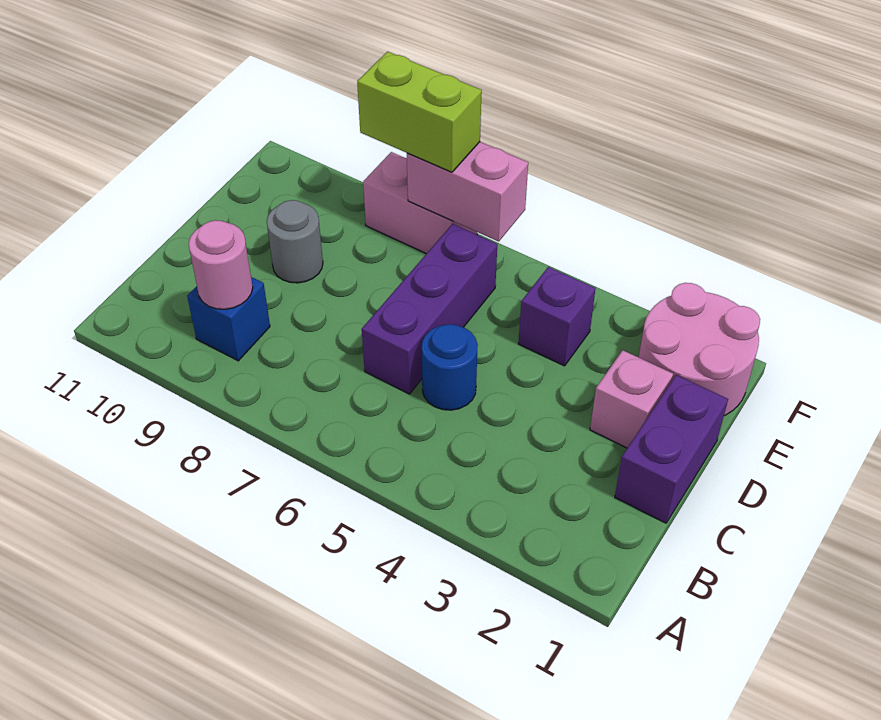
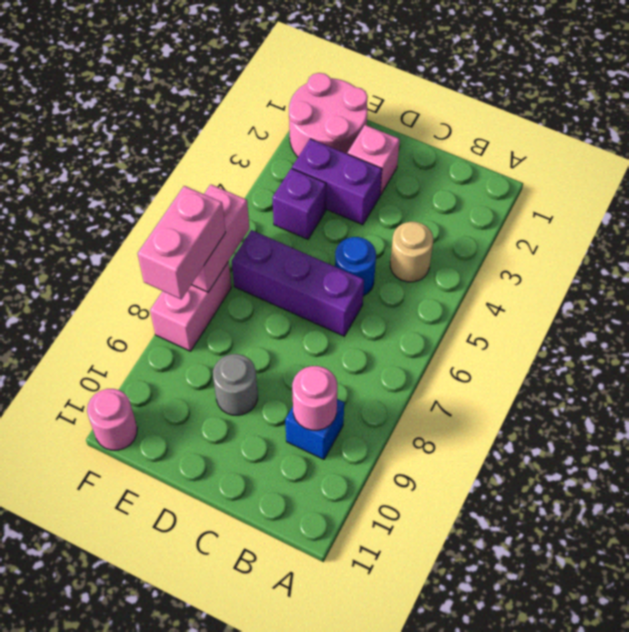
none -> tan round brick B4 level 1
purple brick C1:D1 level 1 -> purple brick D3:E3 level 1
lime brick F7:F8 level 3 -> pink brick F7:F8 level 3
none -> pink round brick F11 level 1

